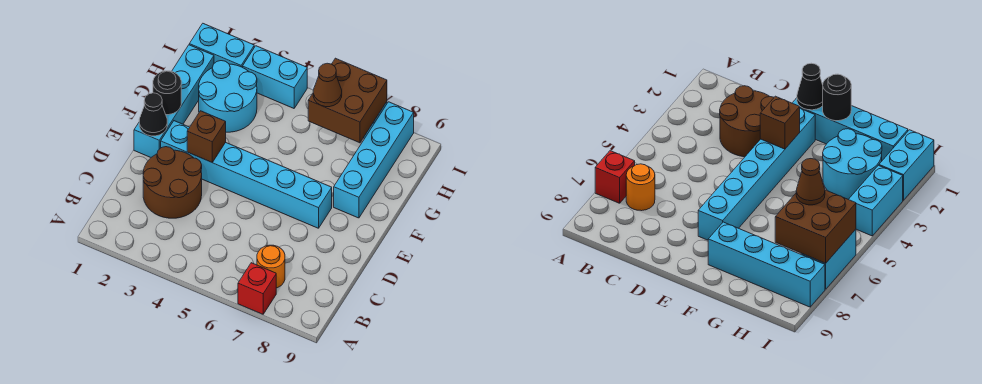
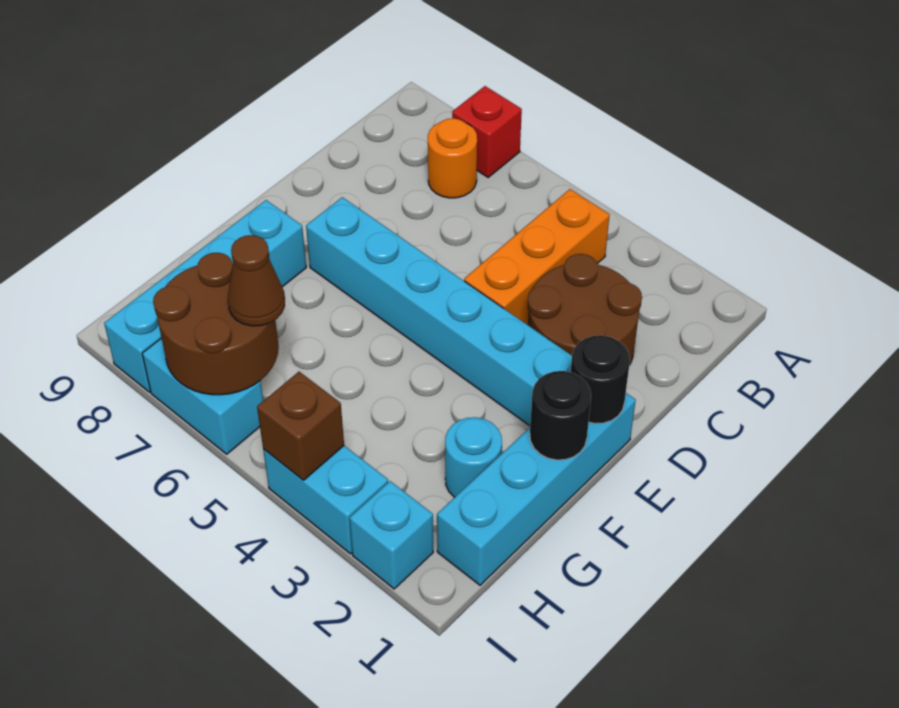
none -> orange brick B4:D4 level 1
black cone E1 level 2 -> black round brick E1 level 2
brown brick E3 level 2 -> brown brick I4 level 2
cyan round brick G2:H3 level 1 -> cyan round brick G2 level 1
brown brick H6:I7 level 2 -> brown round brick H6:I7 level 2
cyan brick I1:I2 level 1 -> cyan brick I2 level 1

